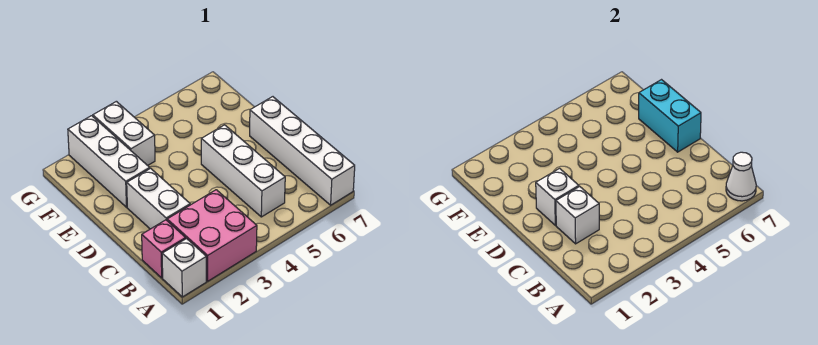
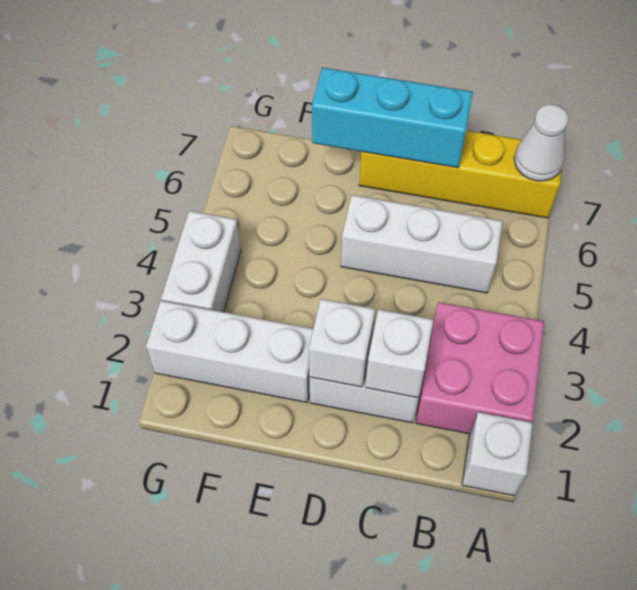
white brick A7:D7 level 1 -> yellow brick A7:D7 level 1
pink brick B1 level 1 -> none
cyan brick D7:E7 level 2 -> cyan brick C7:E7 level 2
white brick F3:G3 level 1 -> white brick G3:G4 level 1

